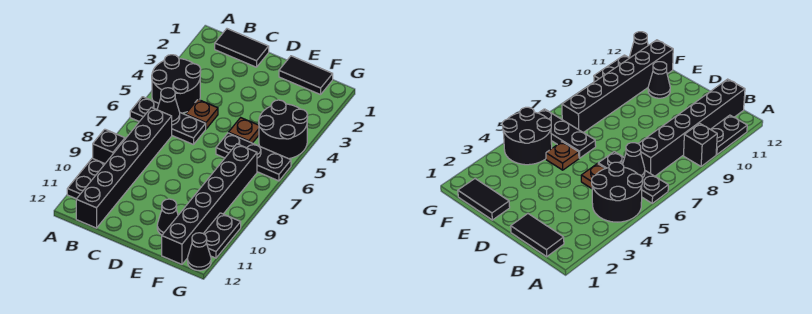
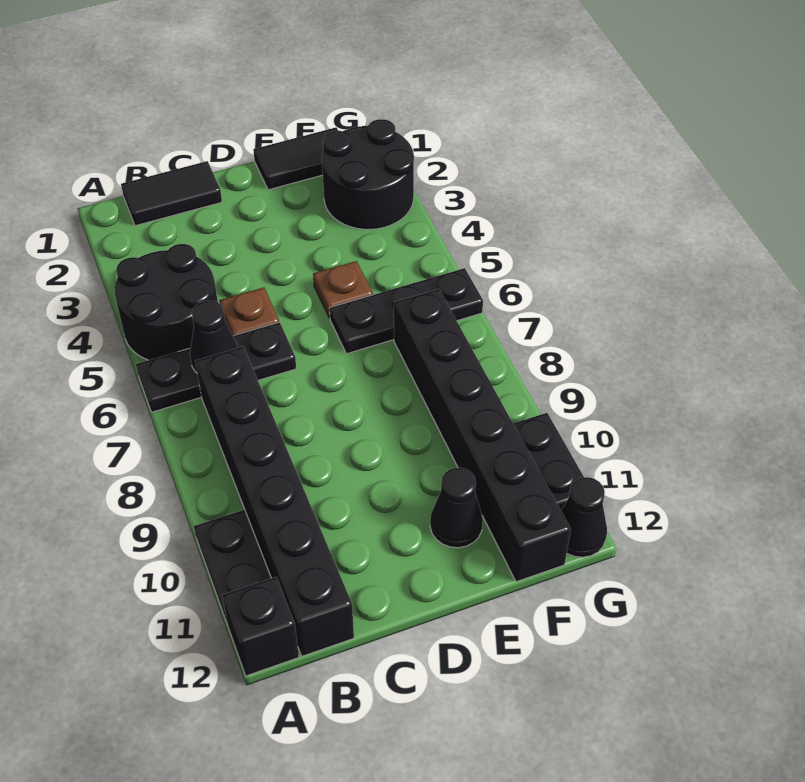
black brick A9 level 1 -> black brick A12 level 1
black round brick F4:G5 level 1 -> black round brick F2:G3 level 1

